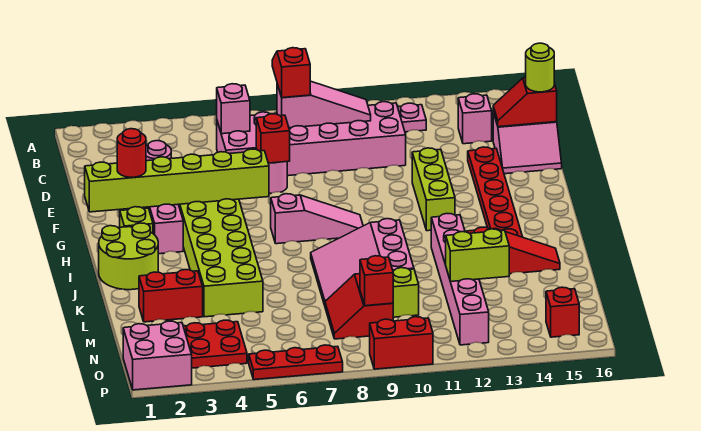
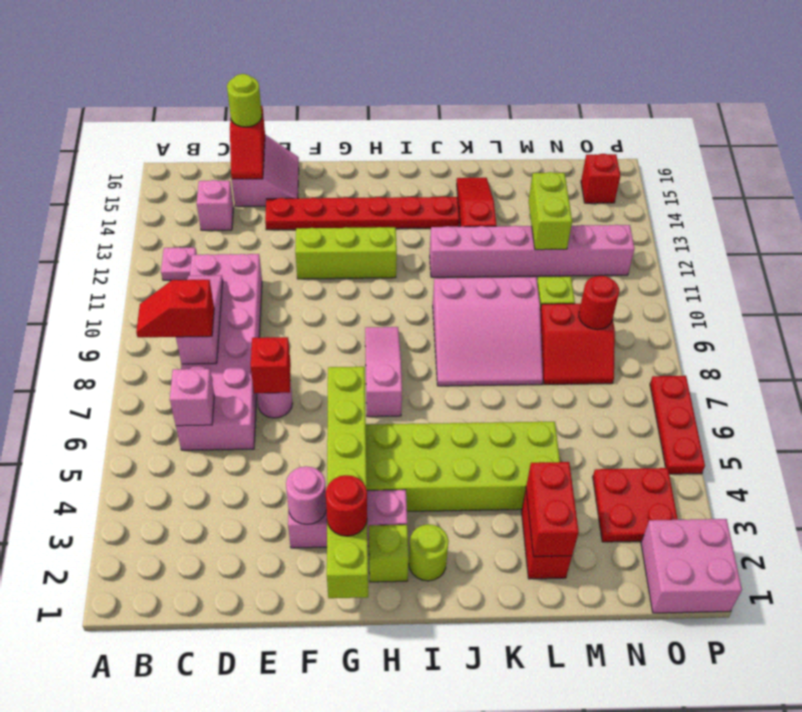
lime round brick I1:J2 level 1 -> lime round brick I2 level 1
red brick N9 level 2 -> red round brick N9 level 2
red brick P9:P10 level 1 -> red brick L2:L3 level 2

